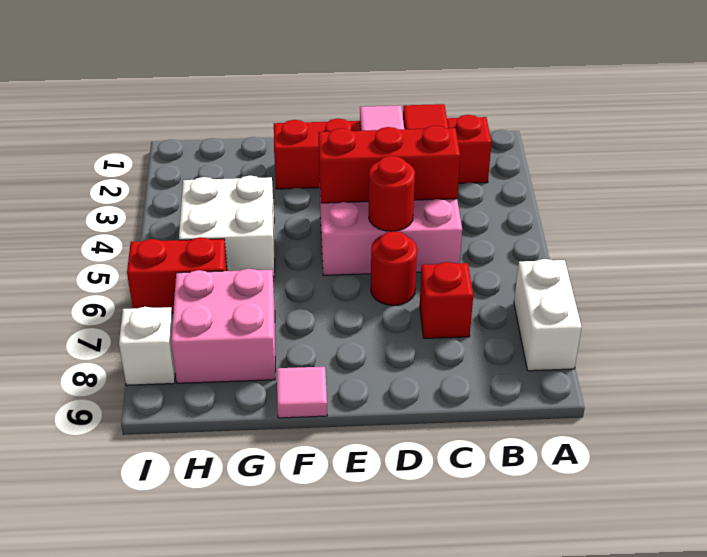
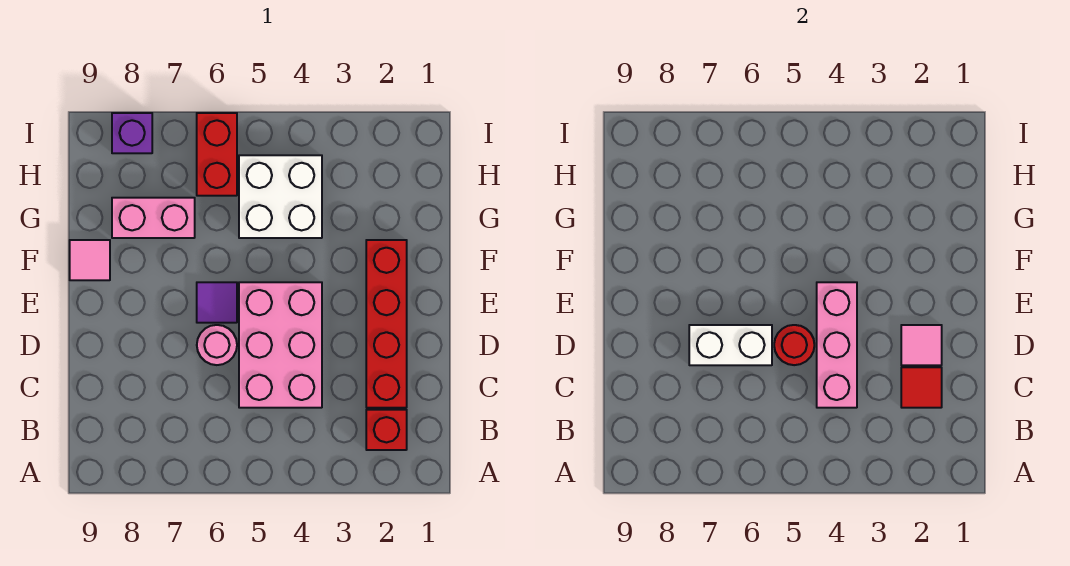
white brick A7:A8 level 1 -> white brick D6:D7 level 2
red brick C4:E4 level 2 -> pink brick C4:E4 level 2
red brick C7 level 1 -> none
red round brick D6 level 1 -> pink round brick D6 level 1
none -> purple tile E6 level 1
pink brick G7:H8 level 1 -> pink brick G7:G8 level 1
white brick I8 level 1 -> purple brick I8 level 1

